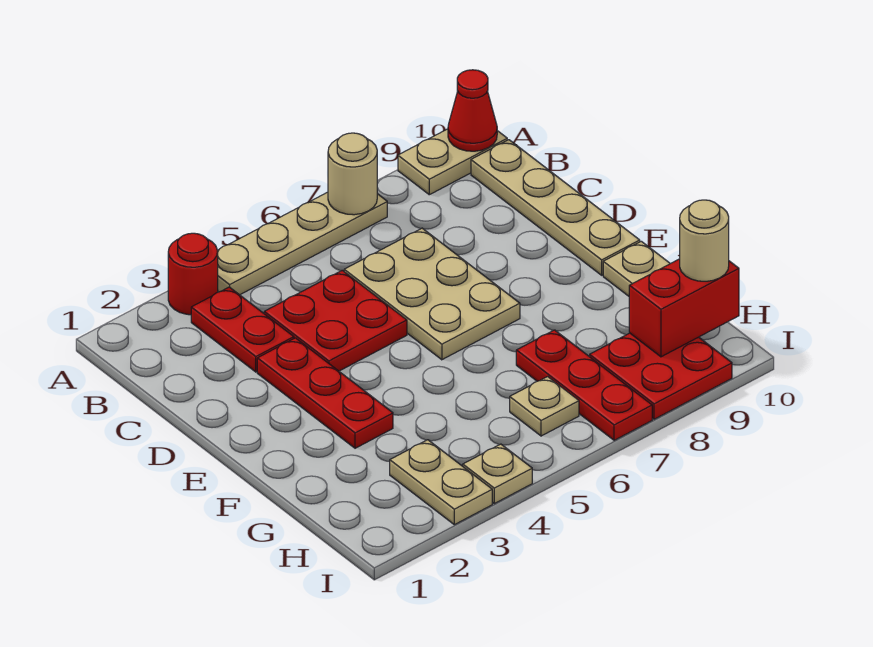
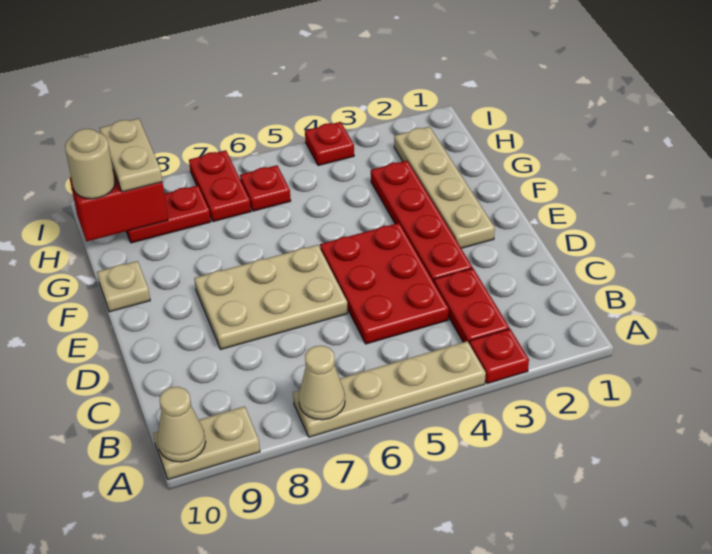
red round brick A3 level 1 -> red plate A3 level 1
tan round brick A7 level 2 -> tan cone A7 level 2
red cone A10 level 2 -> tan cone A10 level 2
tan plate B10:E10 level 1 -> tan plate E2:H2 level 1
red plate C4:D5 level 1 -> red plate C4:E5 level 1
tan plate C6:E7 level 1 -> tan plate D6:E8 level 1
red plate D3:F3 level 1 -> red plate D3:G3 level 1
red plate G7:I7 level 1 -> red plate H7:I7 level 1
tan plate H3:I3 level 1 -> tan plate H9:I9 level 3
tan plate H6 level 1 -> red plate H6 level 1
red plate H8:I9 level 1 -> red plate H8:H9 level 1
tan plate I4 level 1 -> red plate I4 level 1

